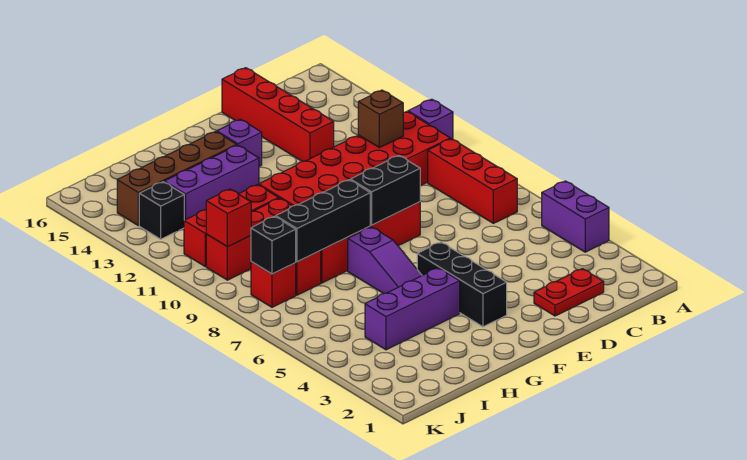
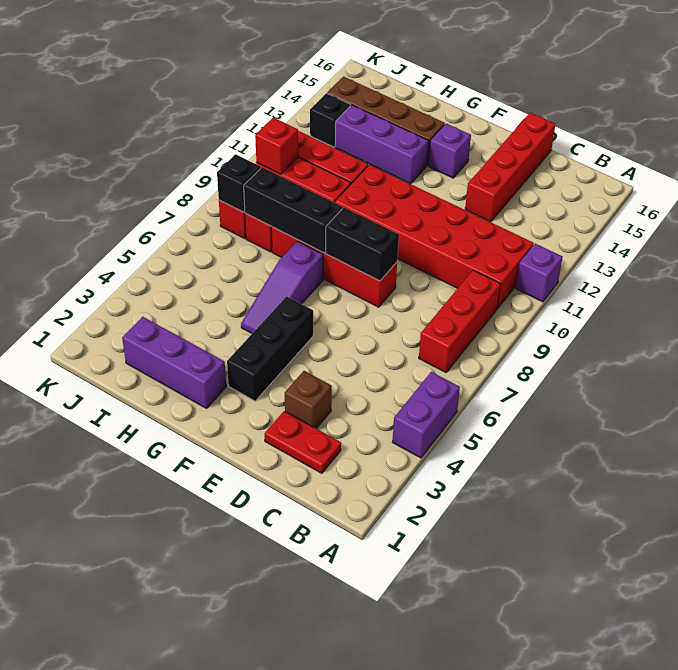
brown brick C11 level 2 -> brown brick D3 level 1
purple brick G4:I4 level 1 -> purple brick G2:I2 level 1

